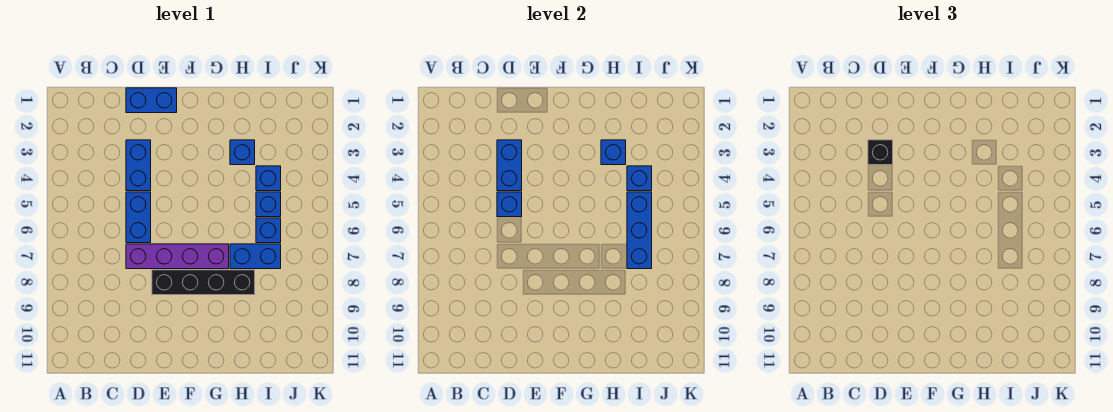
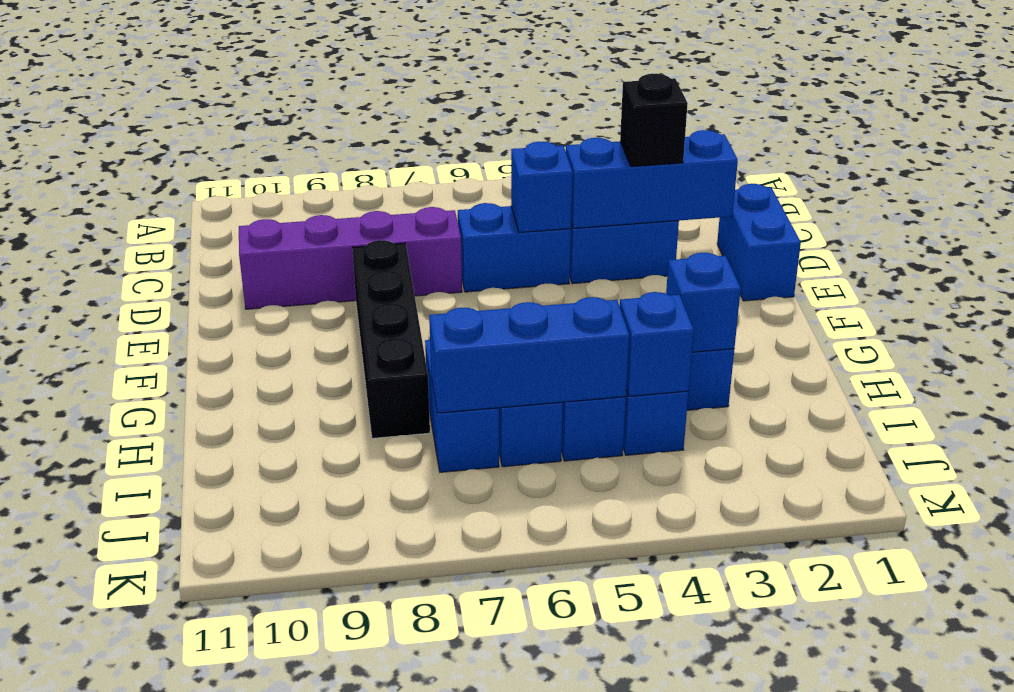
blue brick D3:D4 level 2 -> blue brick D2:D4 level 2
purple brick D7:G7 level 1 -> purple brick D7:D10 level 1

